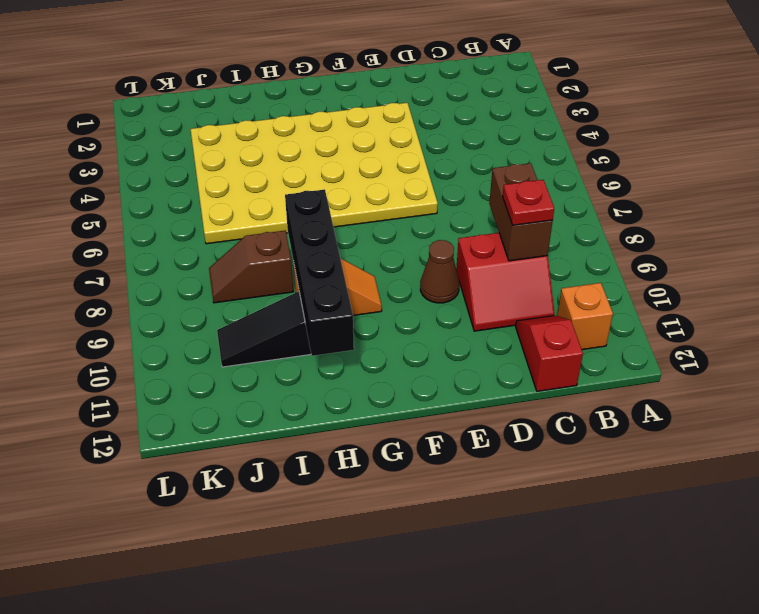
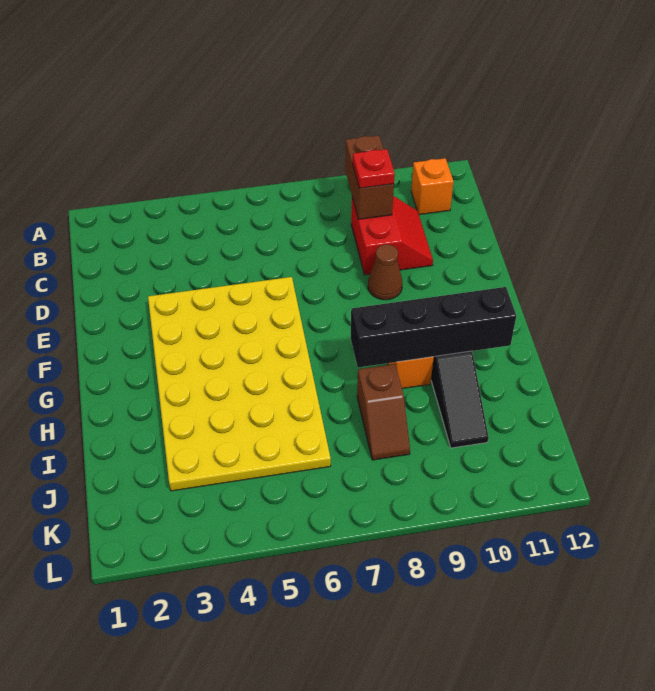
brown brick C8:C9 level 2 -> brown brick B9:C9 level 2
red slope C11:C12 level 1 top 12 -> none

